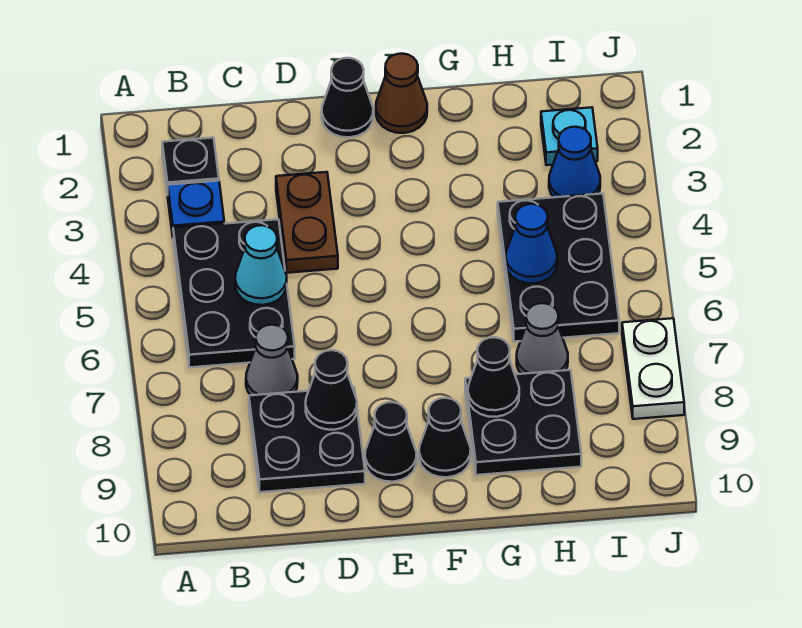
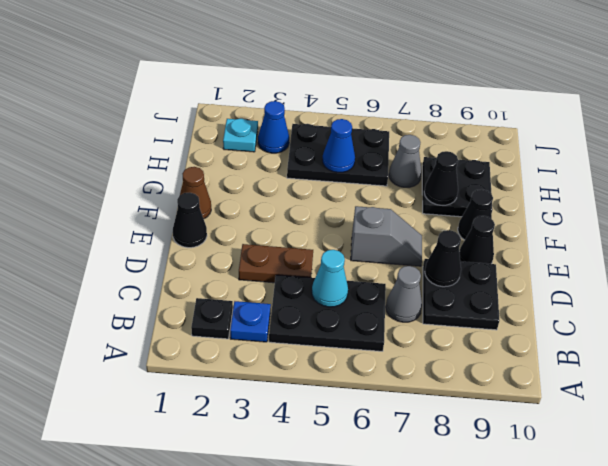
none -> grey slope E6:E7 level 1 top 6
white plate J7:J8 level 1 -> none

